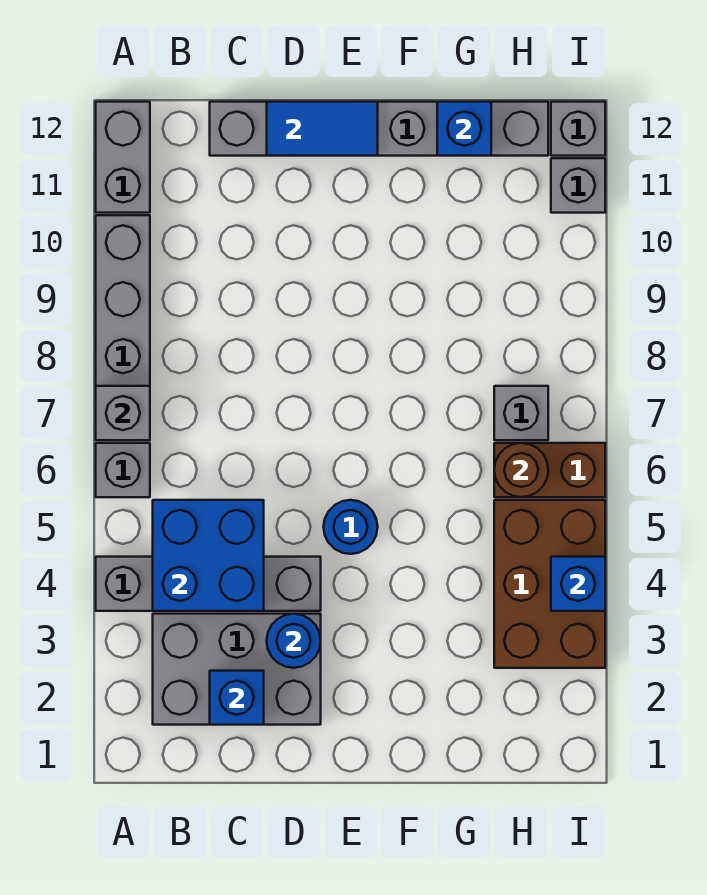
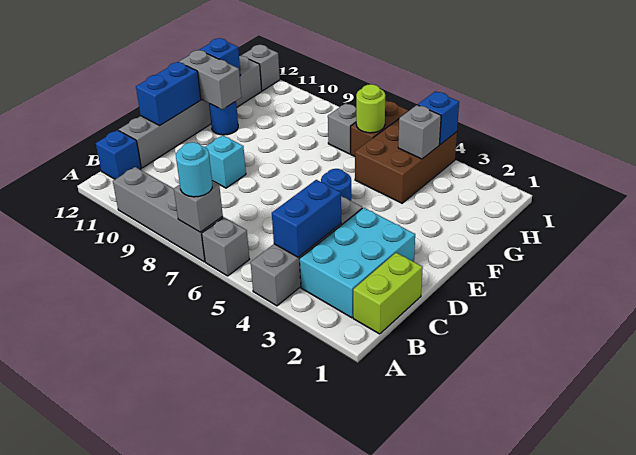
none -> cyan round brick A7 level 3
grey brick A11:A12 level 1 -> grey brick F11:F12 level 2
none -> lime brick B1:C1 level 1
grey brick B2:D3 level 1 -> cyan brick B2:D3 level 1
blue brick B4:C5 level 2 -> blue brick B4:C4 level 2
blue brick C2 level 2 -> blue brick B12 level 1
blue round brick D3 level 2 -> blue round brick F11 level 1
none -> cyan brick D9 level 1
blue tile D12:E12 level 2 -> blue brick D12:E12 level 2
brown brick H3:I5 level 1 -> brown brick G4:I5 level 1
brown round brick H6 level 2 -> lime round brick H6 level 2
grey brick I11 level 1 -> grey brick H4 level 2

